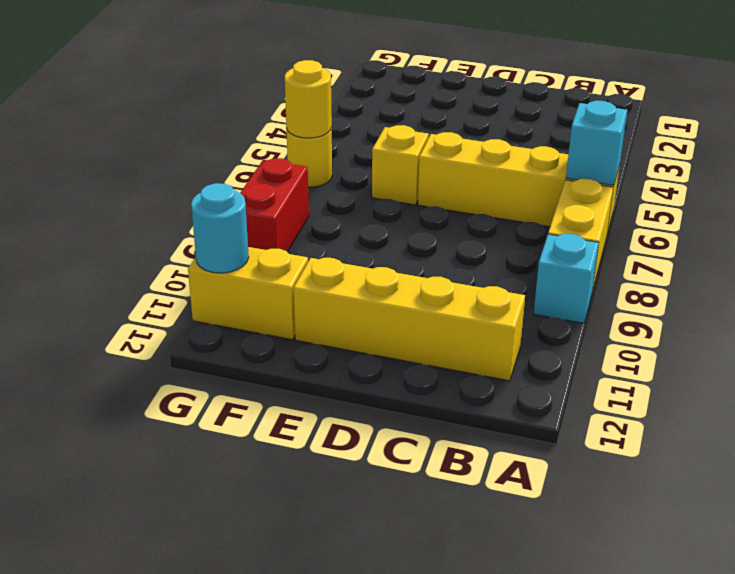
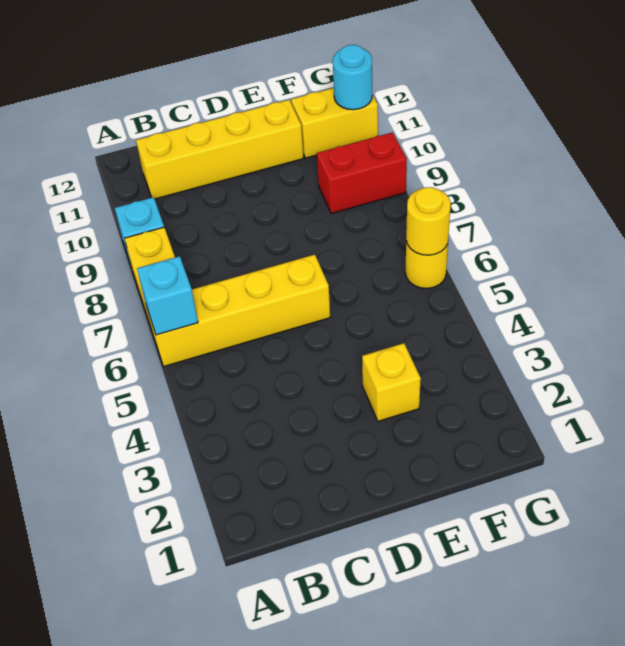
yellow brick E6 level 1 -> yellow brick E3 level 1
red brick G8:G9 level 1 -> red brick F9:G9 level 1

